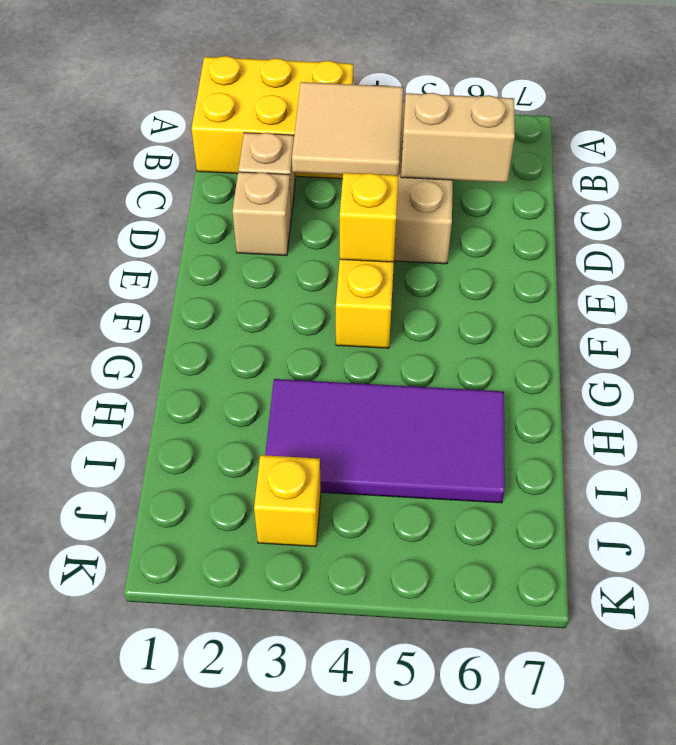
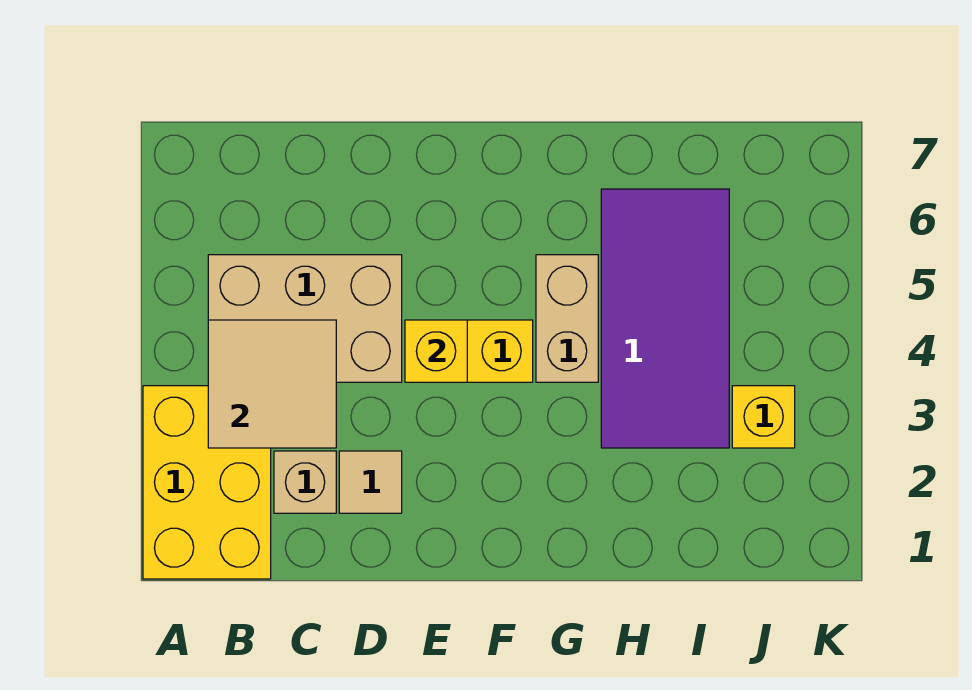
tan brick C5:C6 level 2 -> tan brick G4:G5 level 1
tan brick D2 level 1 -> tan tile D2 level 1

